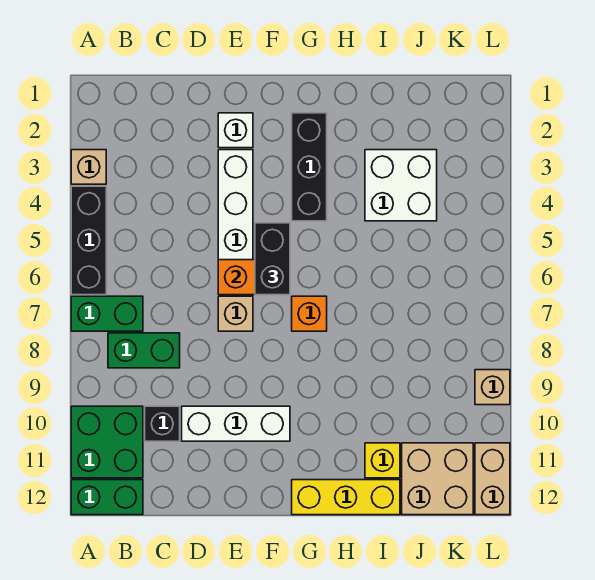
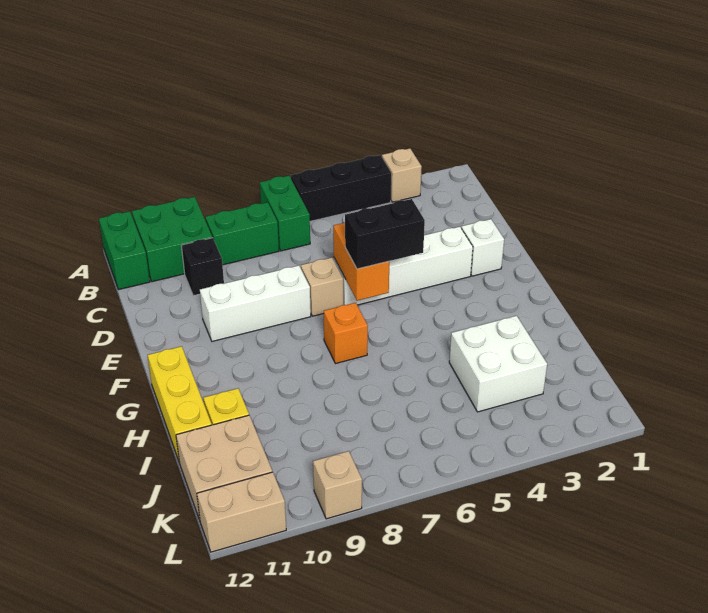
green brick B8:C8 level 1 -> green brick B8:B9 level 1
white brick D10:F10 level 1 -> white brick E8:E10 level 1
black brick G2:G4 level 1 -> none

